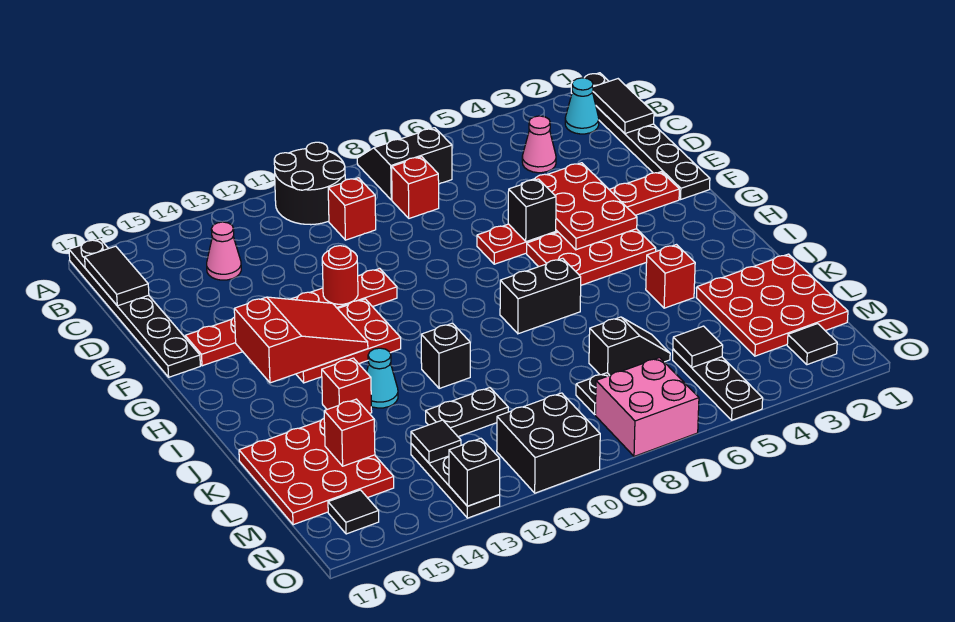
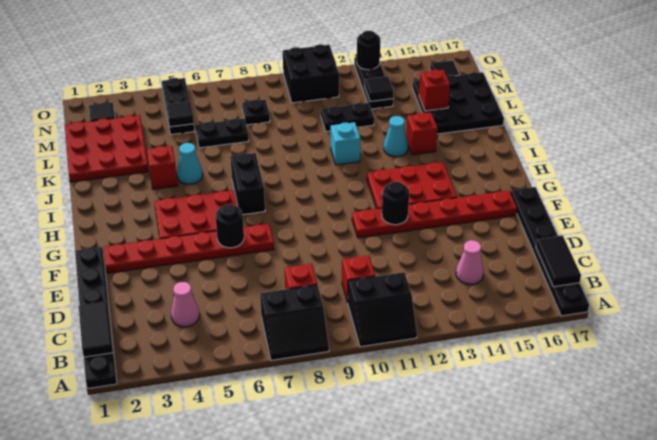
black round brick A10:B11 level 1 -> black slope A10:B11 level 1 top B
cyan cone B2 level 1 -> cyan cone J5 level 1
red plate E4:G5 level 2 -> none
black brick F6 level 2 -> black round brick F6 level 2
red round brick F12 level 2 -> black round brick F12 level 2
red slope G13:H15 level 2 top 15 -> none
black brick I7:I8 level 1 -> black brick H7:I7 level 1
black brick J11 level 1 -> cyan brick J11 level 1
red plate K15:M17 level 1 -> black plate K15:M17 level 1
black slope L6:L7 level 1 top 7 -> black plate L6:L7 level 1
pink brick N7:O8 level 1 -> none
black brick O13 level 2 -> black round brick O13 level 2

